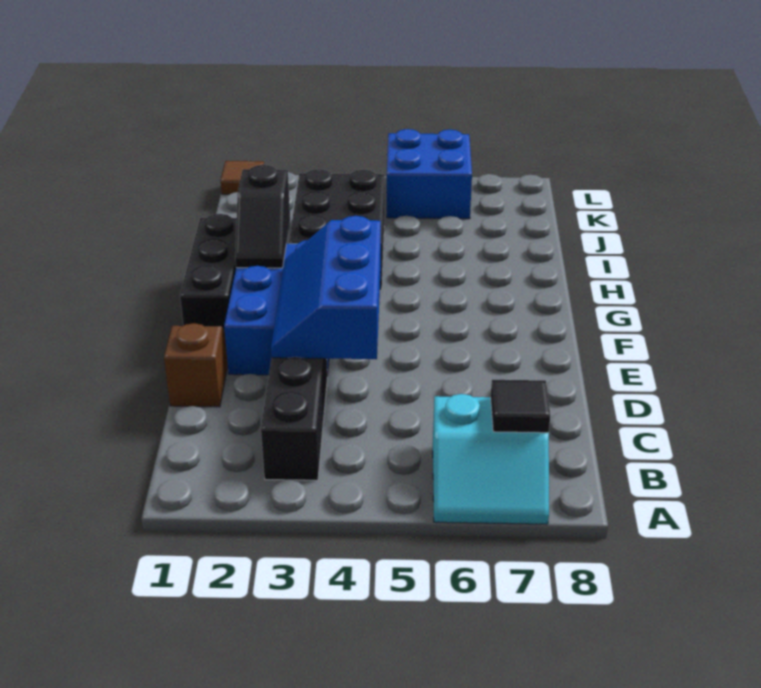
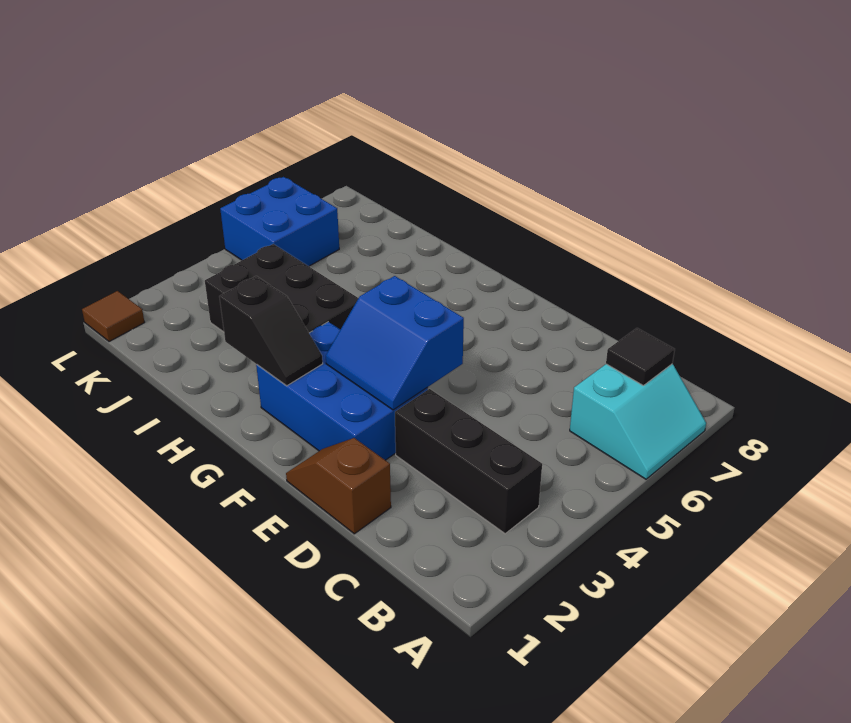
blue slope D3:F4 level 2 top 4 -> blue slope E3:F4 level 2 top 4
black brick F1:H1 level 1 -> none

